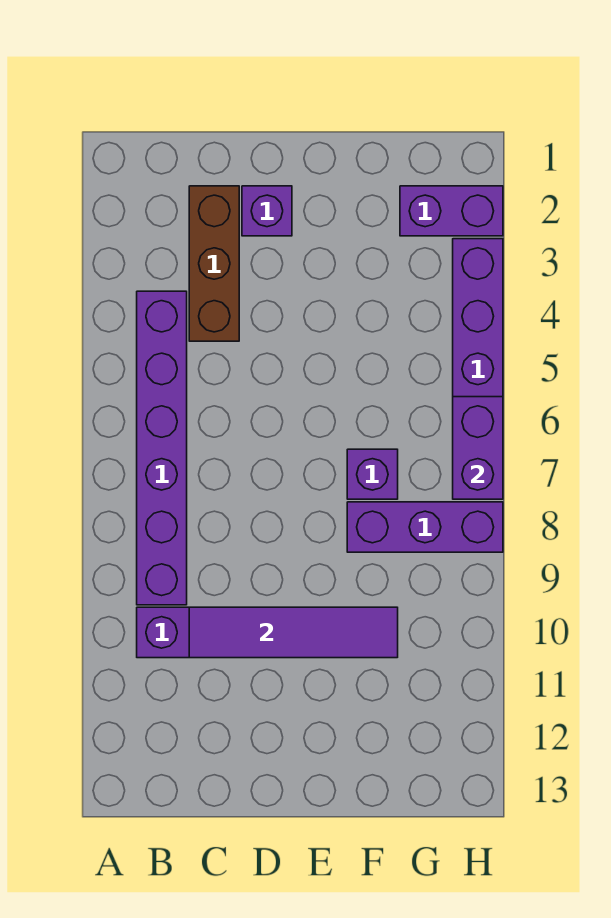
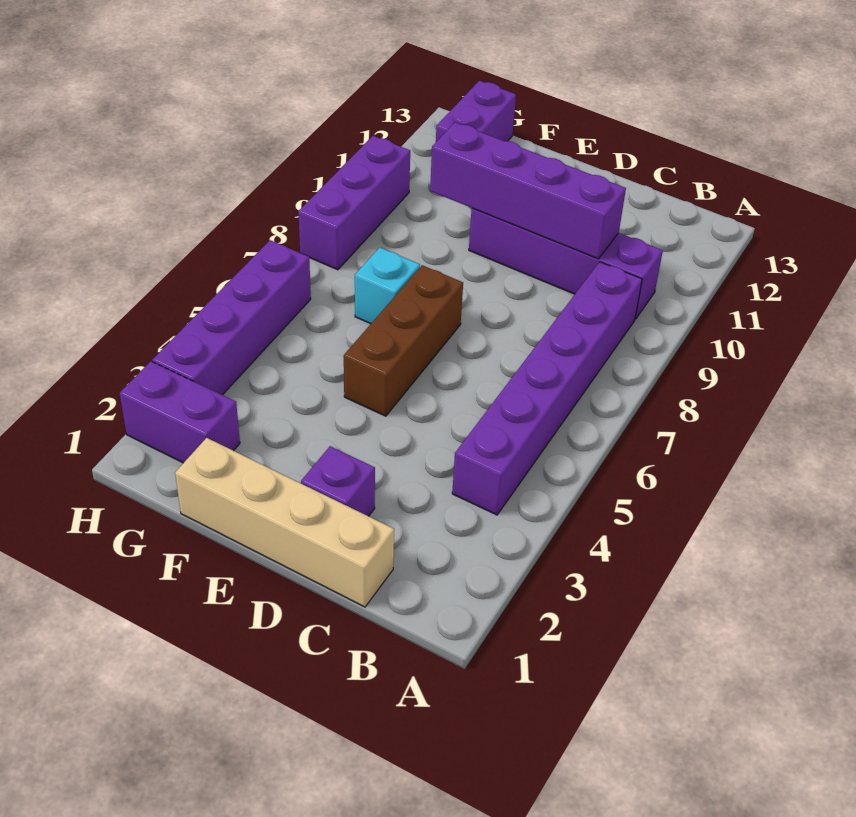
none -> tan brick C1:F1 level 1
brown brick C2:C4 level 1 -> brown brick E5:E7 level 1
purple tile C10:F10 level 2 -> purple brick C10:F10 level 2
purple brick F7 level 1 -> cyan brick F7 level 1
purple brick F8:H8 level 1 -> purple brick H8:H10 level 1
purple brick H6:H7 level 2 -> purple brick G12:G13 level 1

